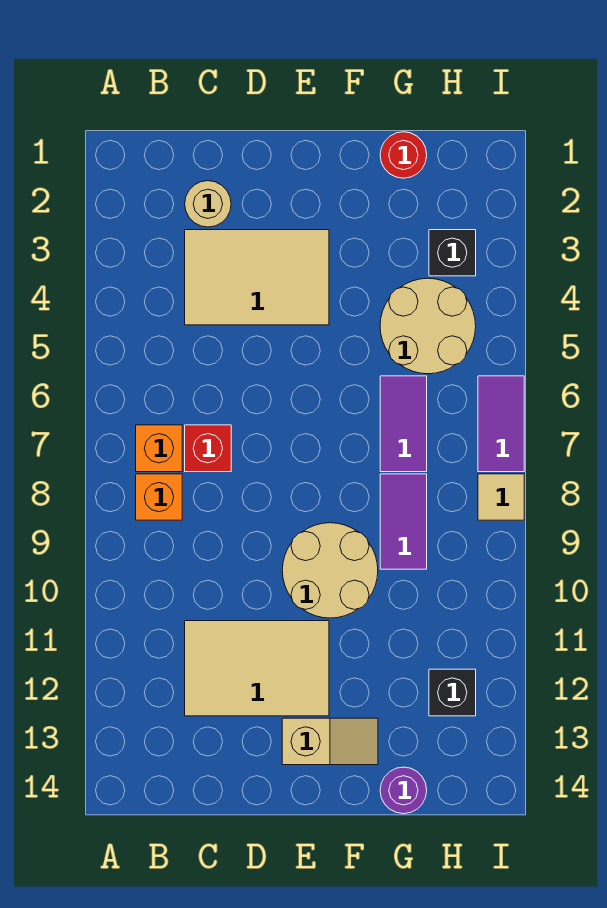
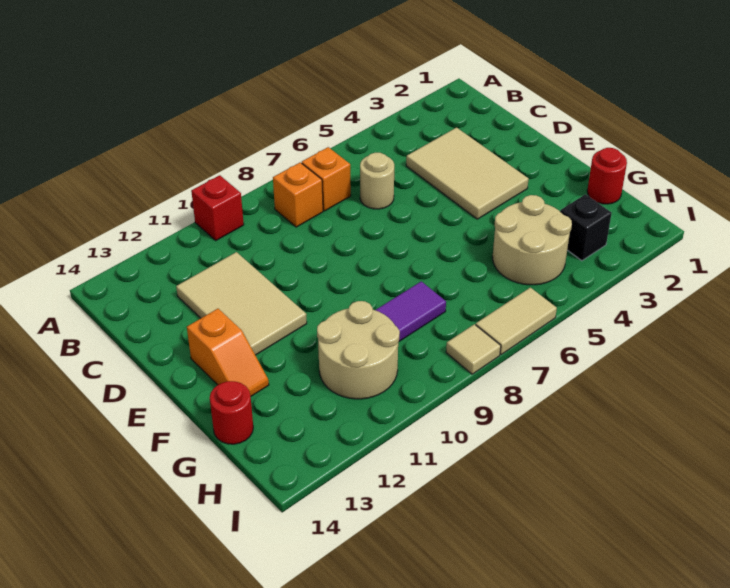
tan round brick C2 level 1 -> tan round brick C6 level 1
red brick C7 level 1 -> red brick A10 level 1
tan round brick E9:F10 level 1 -> tan round brick G10:H11 level 1
tan slope E13:F13 level 1 top E -> orange slope E13:F13 level 1 top E
purple tile G6:G7 level 1 -> none
purple round brick G14 level 1 -> red round brick G14 level 1
black brick H12 level 1 -> none
purple tile I6:I7 level 1 -> tan tile I6:I7 level 1

